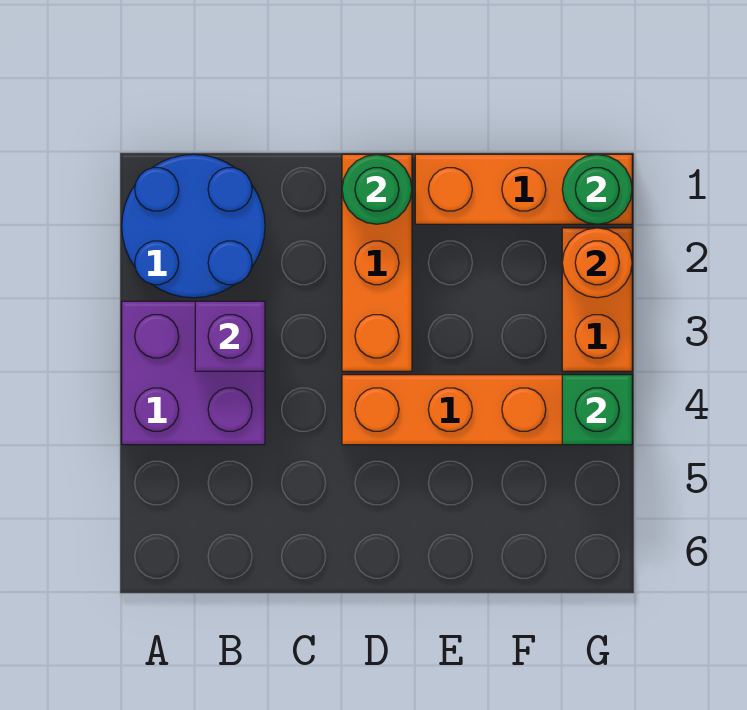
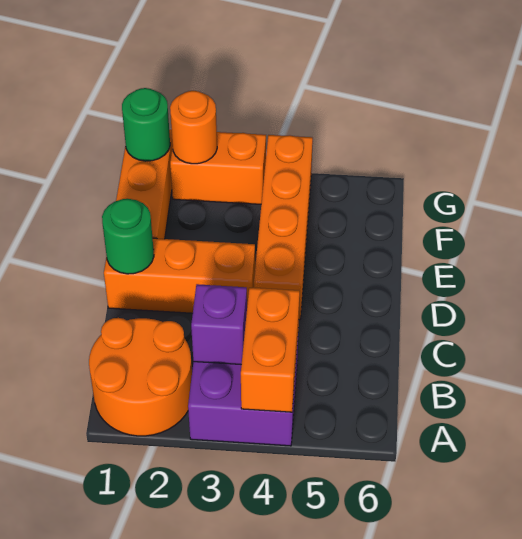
blue round brick A1:B2 level 1 -> orange round brick A1:B2 level 1
none -> orange brick A4:B4 level 2
green brick G4 level 2 -> none

